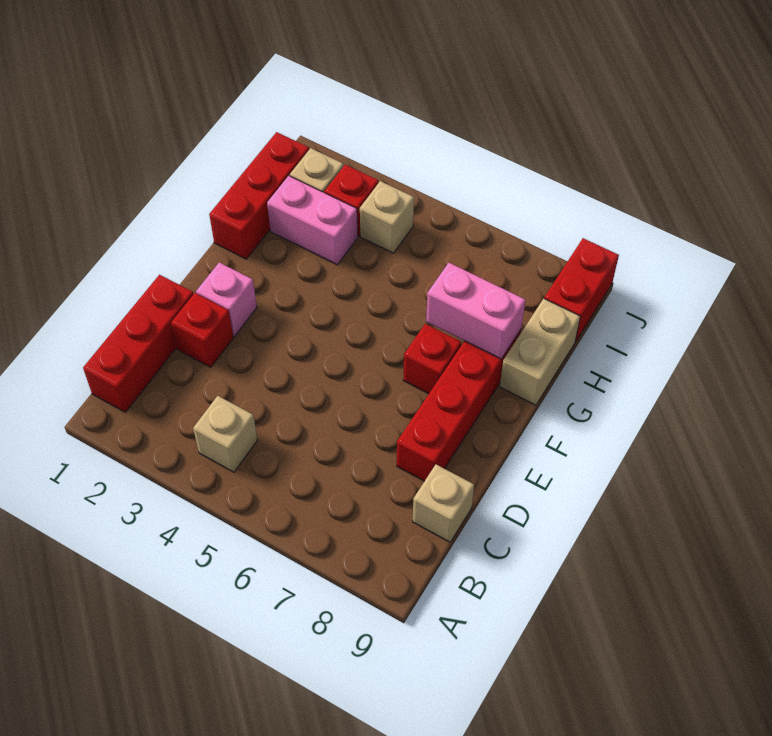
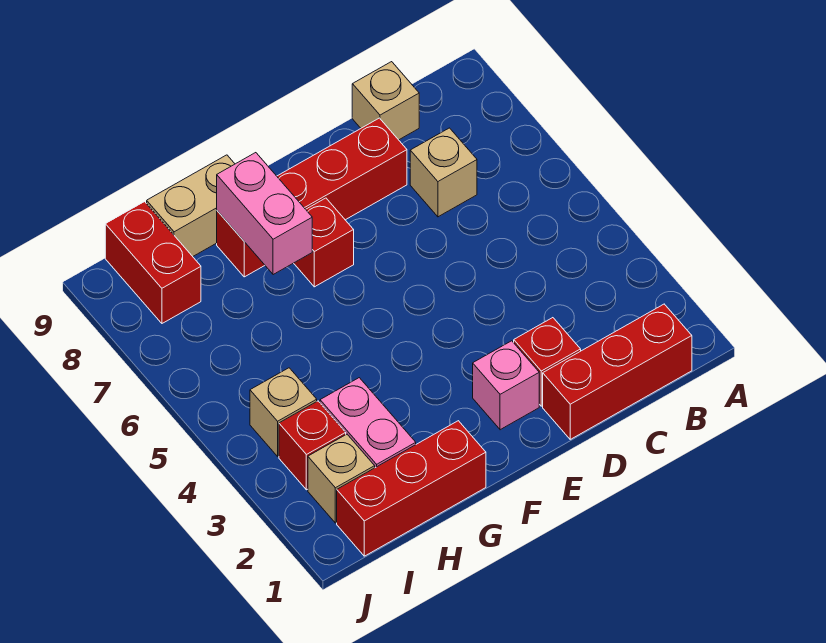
tan brick B4 level 1 -> tan brick C7 level 1
red brick I9:J9 level 1 -> red brick I8:I9 level 1

